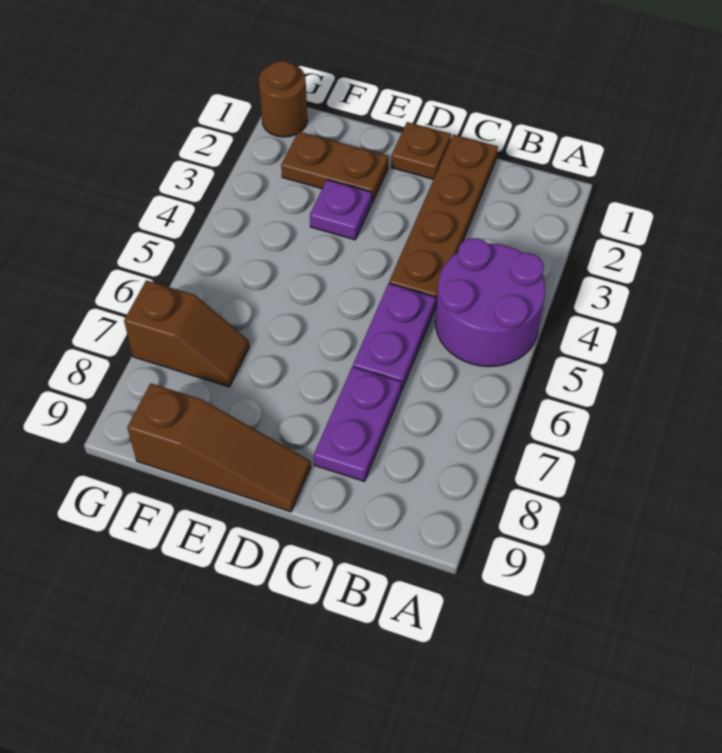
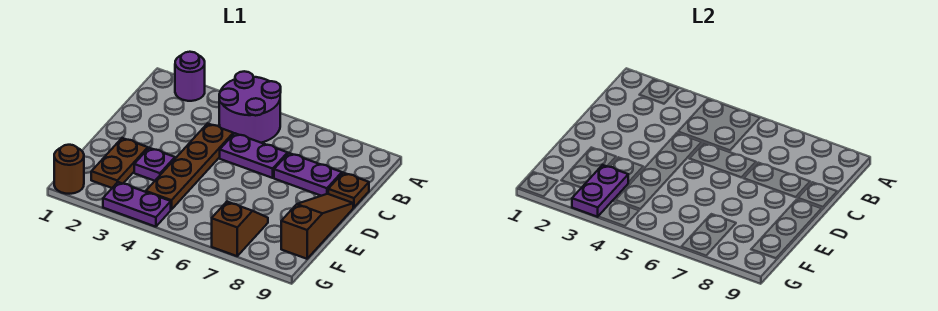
none -> purple round brick A2 level 1
brown plate C1:C4 level 1 -> brown plate C4:F4 level 1
brown plate D1 level 1 -> brown plate C9 level 1
none -> purple plate F3:G3 level 2
none -> purple plate G3:G4 level 1

